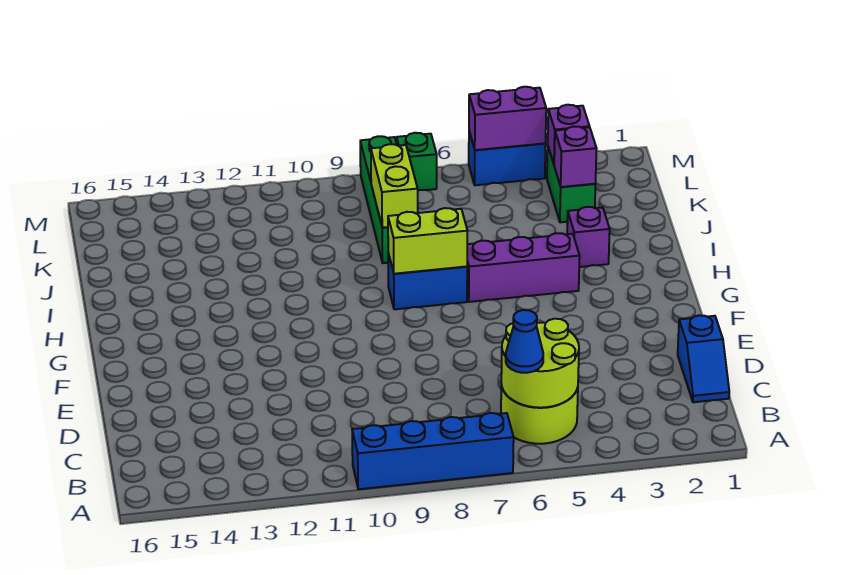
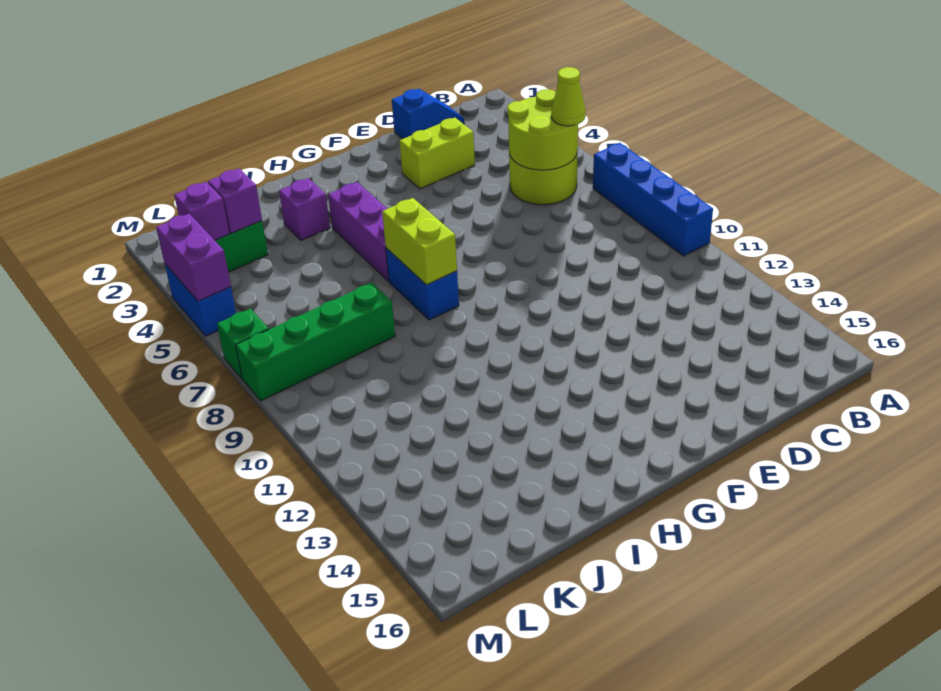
blue cone B6 level 3 -> lime cone B6 level 3
lime brick J8:K8 level 2 -> lime brick D3:E3 level 1

